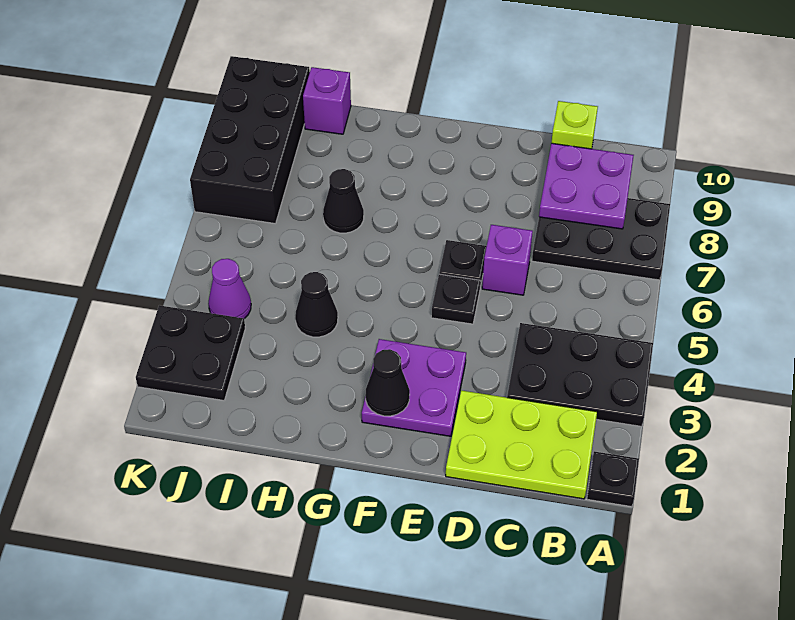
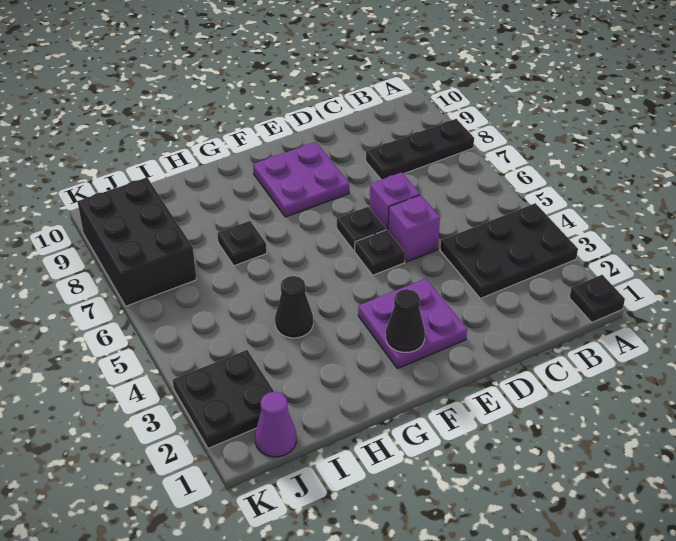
black plate A7:C8 level 1 -> black plate A8:C8 level 1
lime plate B1:D2 level 1 -> none
purple plate B8:C9 level 2 -> purple plate E8:F9 level 1
lime brick C10 level 1 -> none
black cone H7 level 1 -> black plate H7 level 1
purple brick I10 level 1 -> purple brick D5 level 1
purple cone J4 level 1 -> purple cone J1 level 1
black brick J7:K10 level 1 -> black brick J7:K9 level 1

